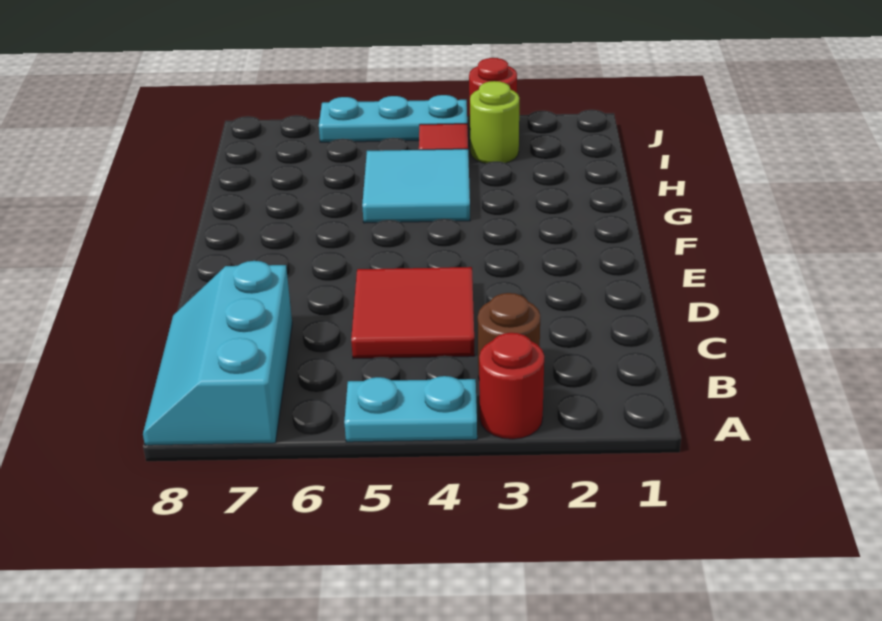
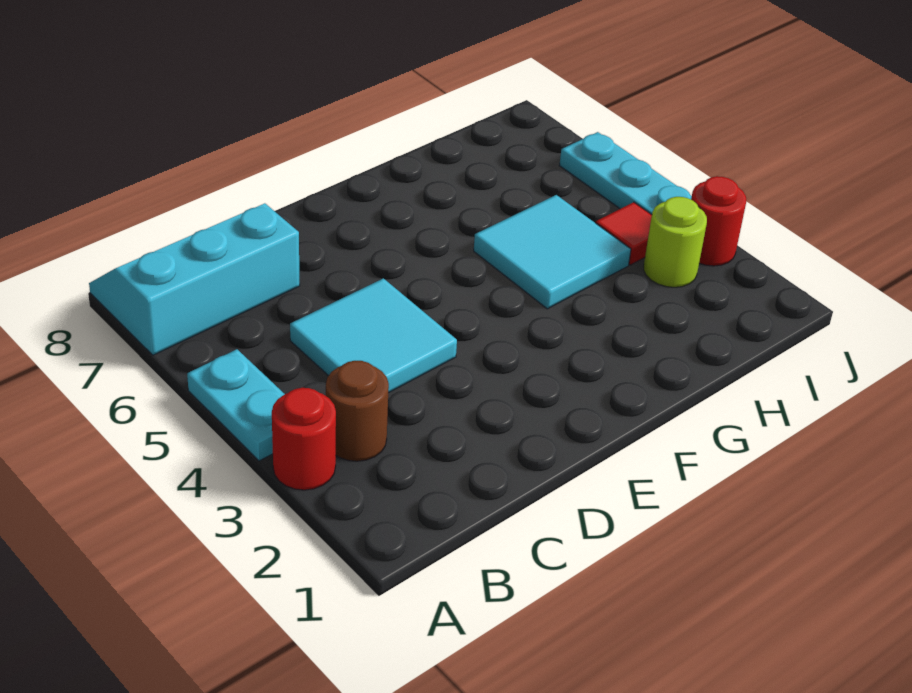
red tile C4:D5 level 1 -> cyan tile C4:D5 level 1

